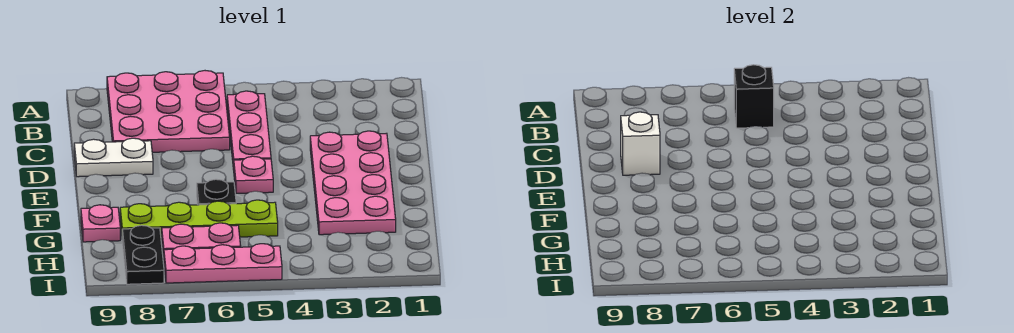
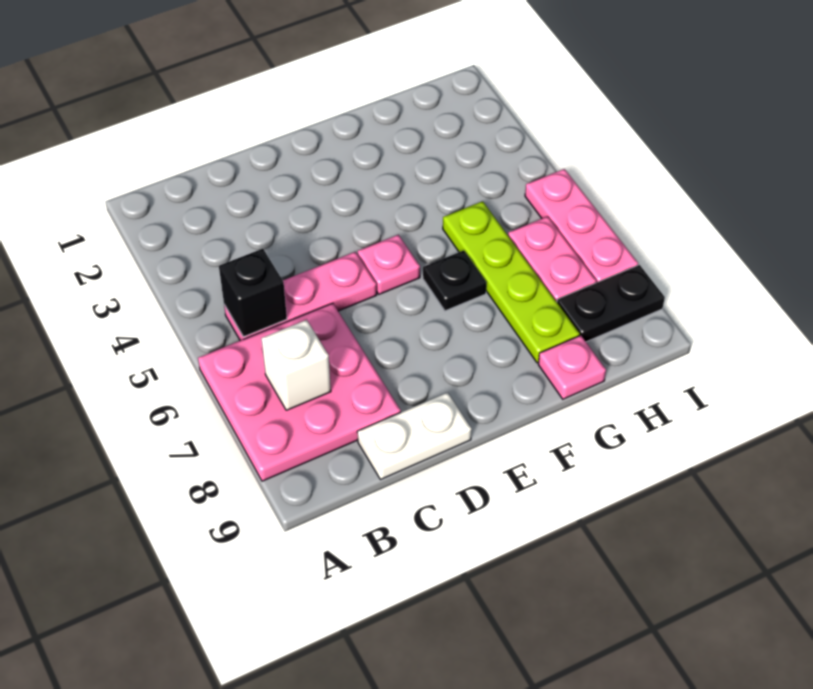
pink plate D2:G3 level 1 -> none
white plate D8:D9 level 1 -> white plate C9:D9 level 1
white brick D8 level 2 -> white brick B7 level 2

